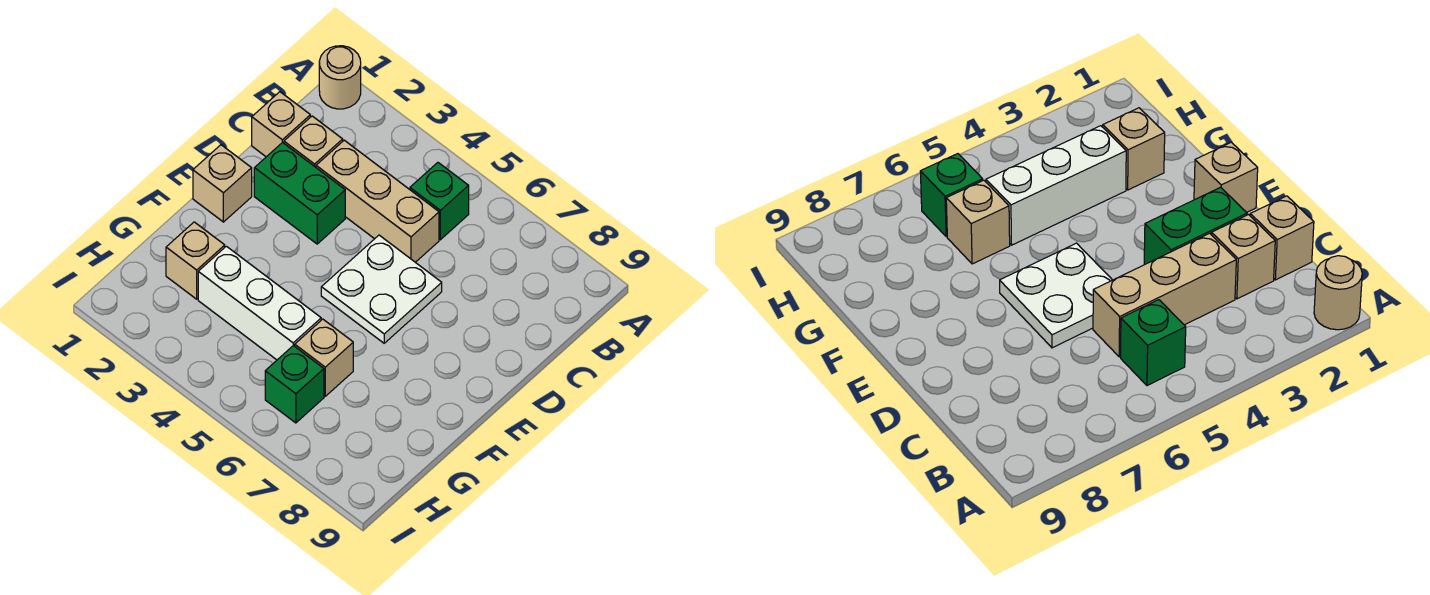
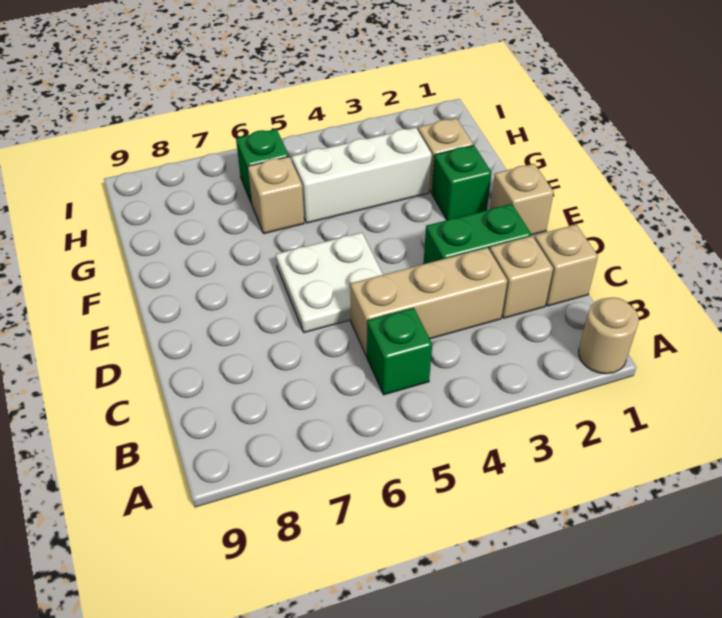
none -> green brick F2 level 1

